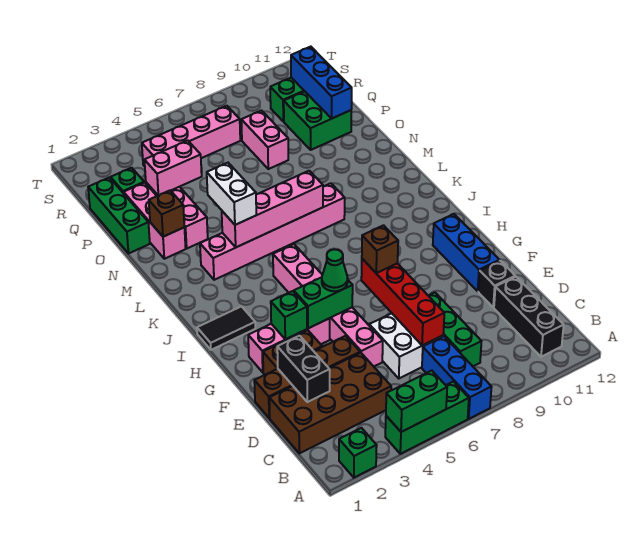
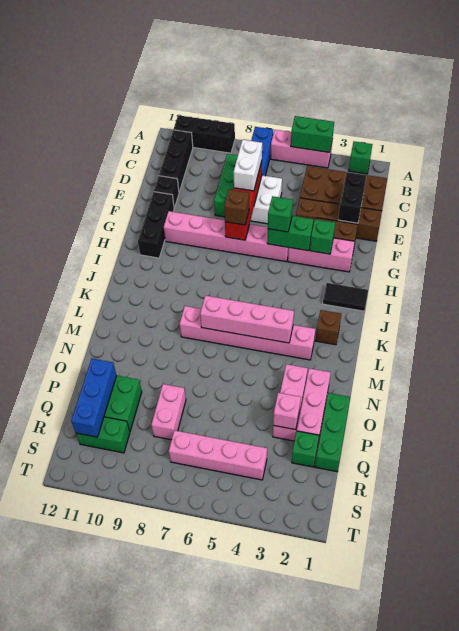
green brick A4:A6 level 1 -> pink brick A4:A6 level 1
none -> black brick A9:A11 level 1
pink brick E5:J5 level 1 -> pink brick G5:G10 level 1
blue brick F11:H11 level 1 -> black brick F11:H11 level 1
green cone G5 level 3 -> green brick G5 level 3
white brick L4:M4 level 3 -> white brick D7:E7 level 3
brown brick N2 level 2 -> brown brick K2 level 1
pink brick P3:P4 level 2 -> pink brick P3 level 2

